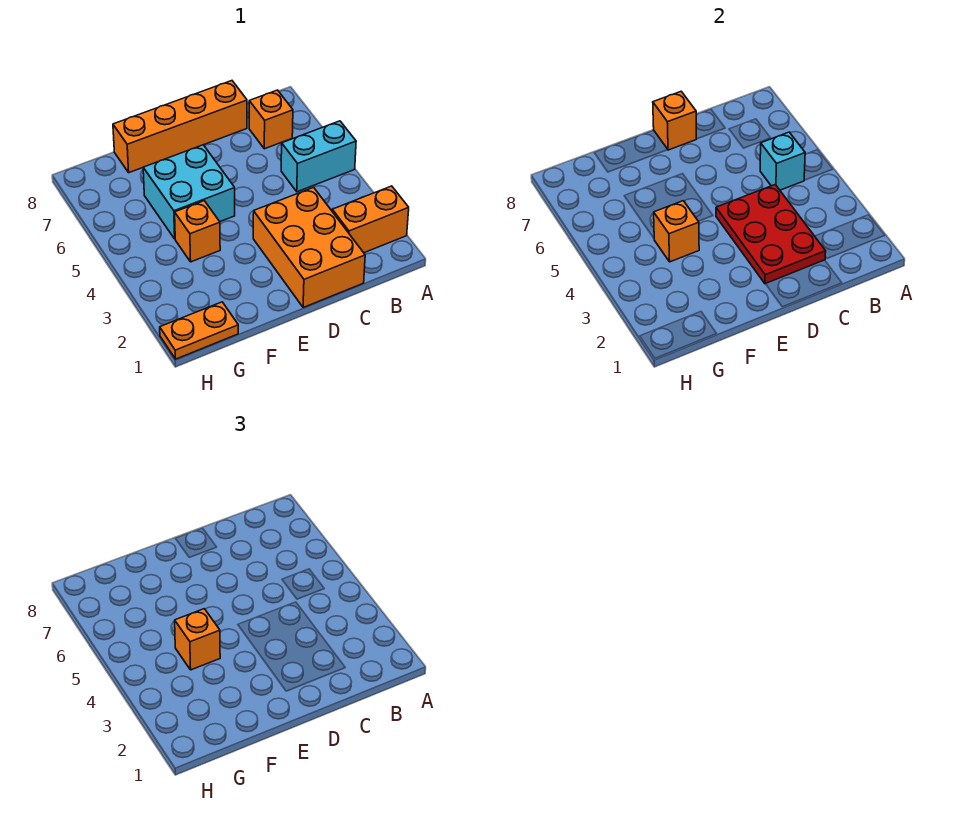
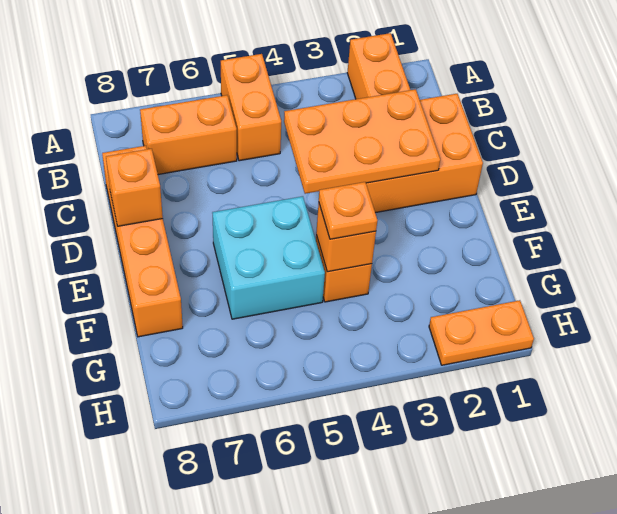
cyan brick A5:B5 level 1 -> orange brick A5:B5 level 1
cyan brick B5 level 2 -> none
orange brick B7 level 1 -> orange brick B6:B7 level 1
red plate C2:D4 level 2 -> orange plate C2:D4 level 2
orange brick F4 level 3 -> orange plate F4 level 3
orange plate G1:H1 level 1 -> orange plate H1:H2 level 1

